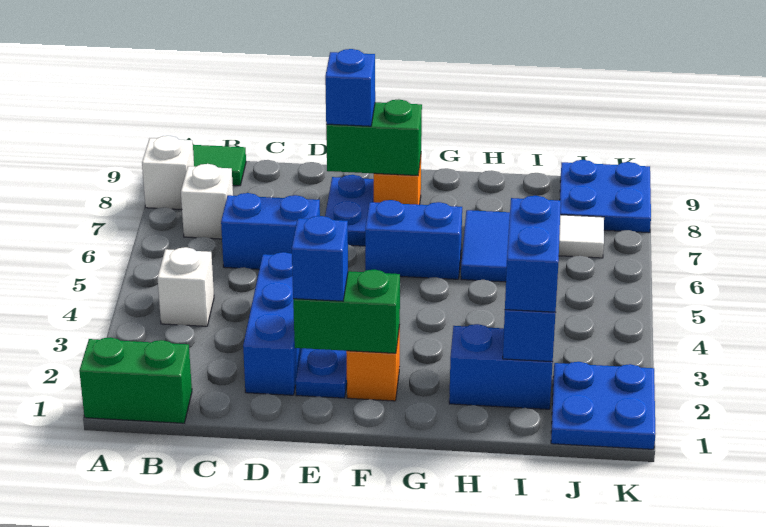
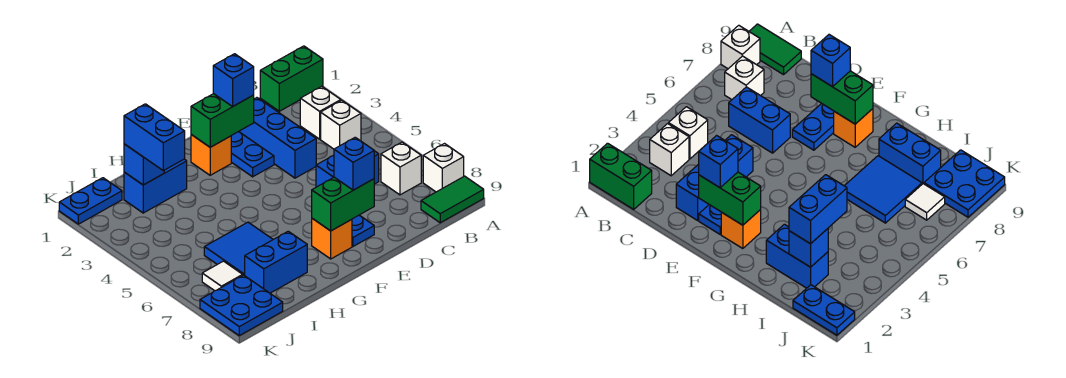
none -> white brick B3 level 1
blue brick F6:G6 level 1 -> blue brick H8:I8 level 1
blue plate J1:K2 level 1 -> blue plate J1:K1 level 1

